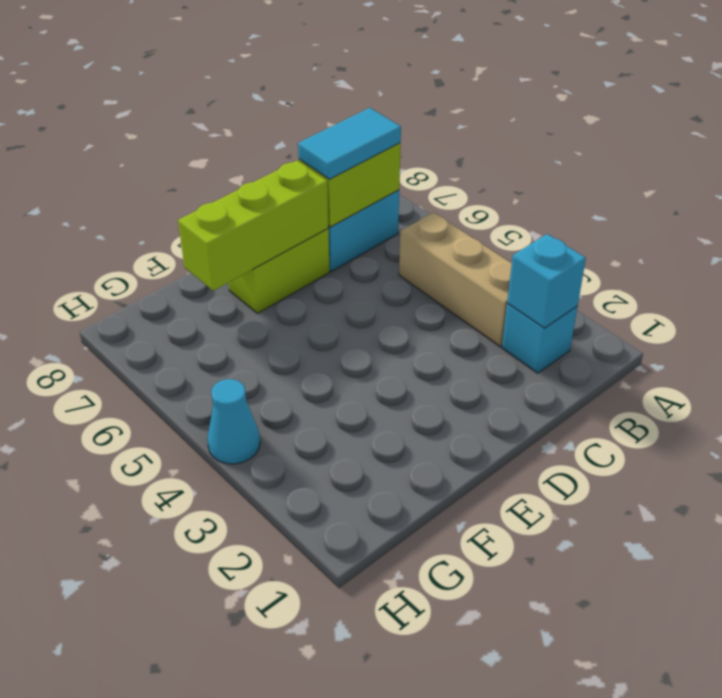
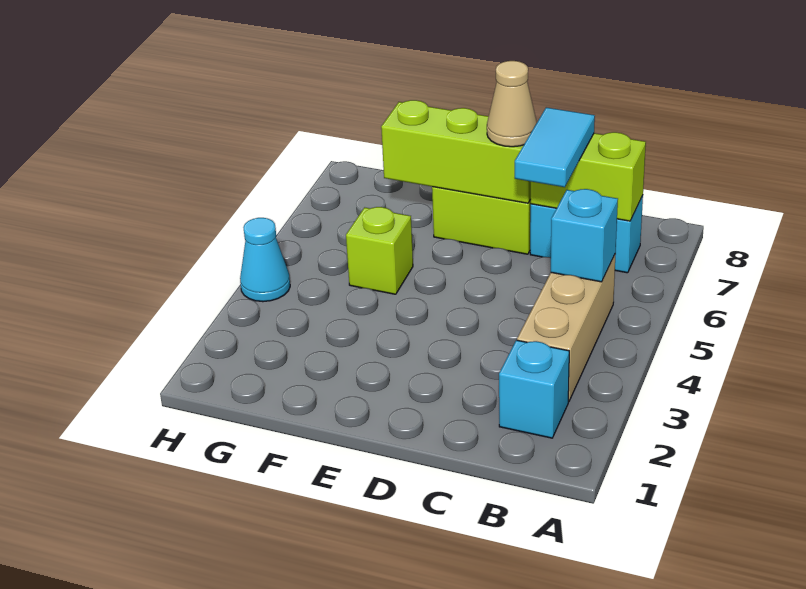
cyan brick B2 level 2 -> cyan brick B5 level 2
cyan tile B7:C7 level 3 -> cyan tile C6:C7 level 3
none -> tan cone D7 level 3
none -> lime brick F5 level 1

